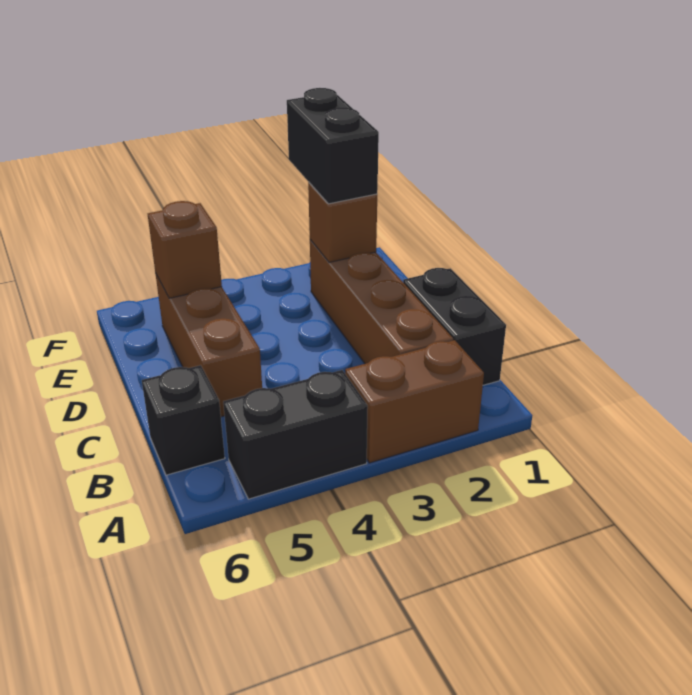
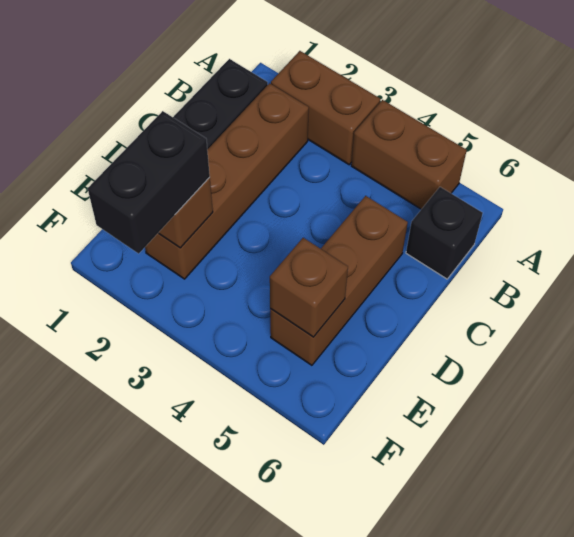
black brick A4:A5 level 1 -> brown brick A4:A5 level 1

